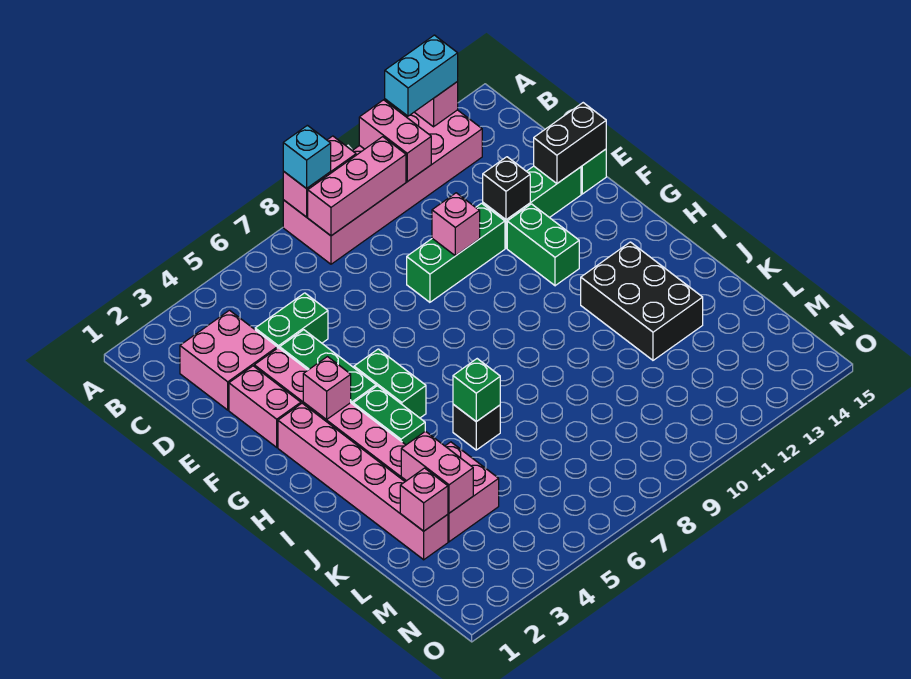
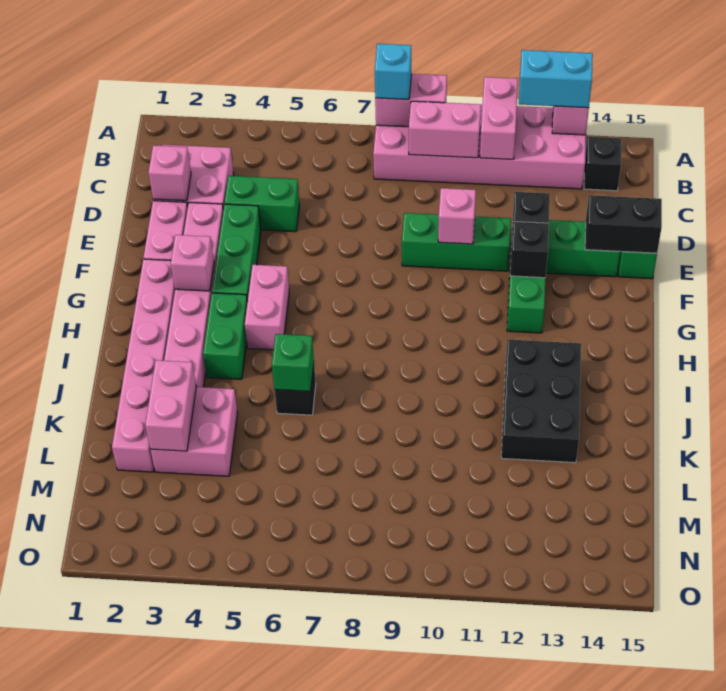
pink brick B8:B10 level 2 -> pink brick B9:B10 level 2
none -> black brick B14 level 1
none -> black brick F12 level 2
green brick G5:H5 level 1 -> pink brick G5:H5 level 1
pink brick L2 level 2 -> pink brick D2 level 2

